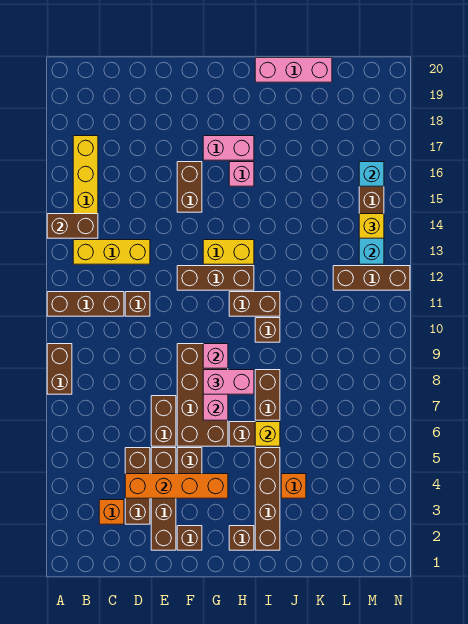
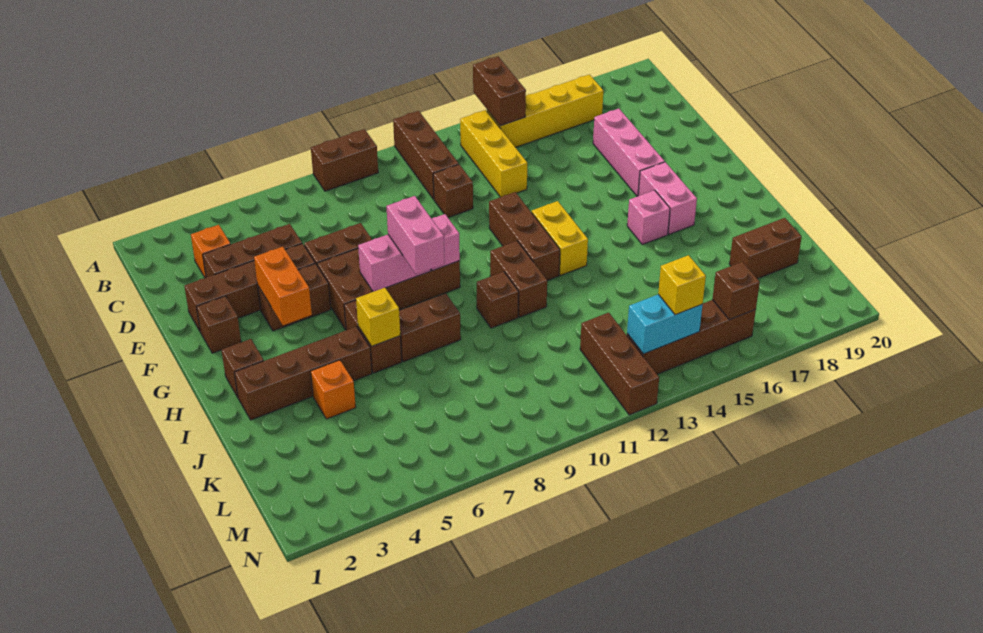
orange brick D4:G4 level 2 -> orange brick F4:G4 level 2
brown brick F15:F16 level 1 -> brown brick K18:K19 level 1
pink brick I20:K20 level 1 -> pink brick D17:F17 level 1
cyan brick M16 level 2 -> brown brick M16 level 2

